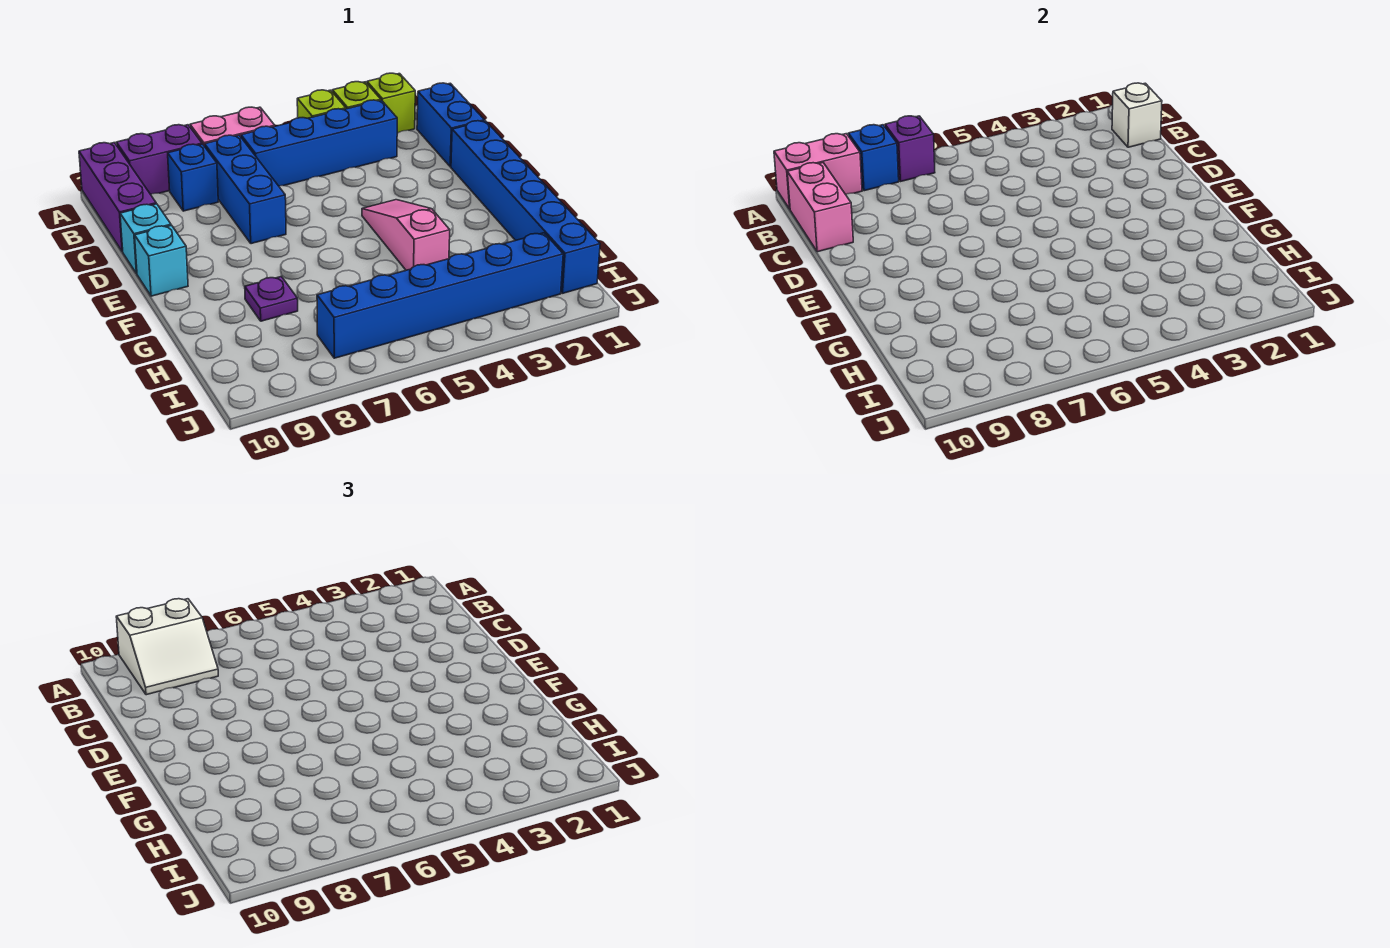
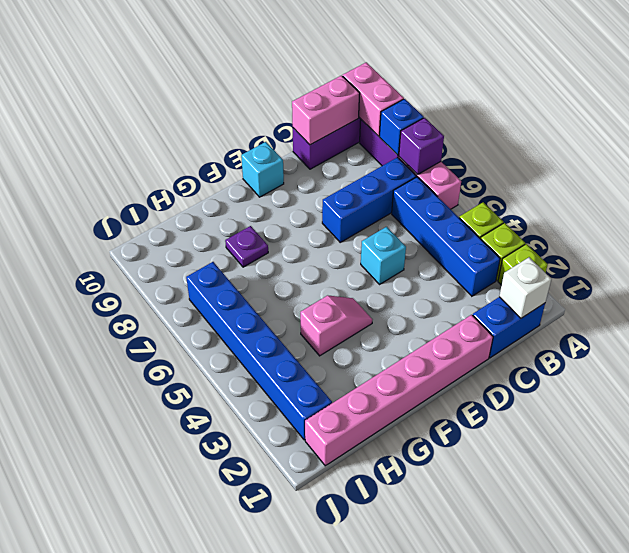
white slope A8:B9 level 3 top A -> none
blue brick B8 level 1 -> none
blue brick D1:I1 level 1 -> pink brick D1:I1 level 1
cyan brick D10 level 1 -> cyan brick D5 level 1
pink slope E4:G4 level 1 top G -> pink slope F4:G4 level 1 top G

